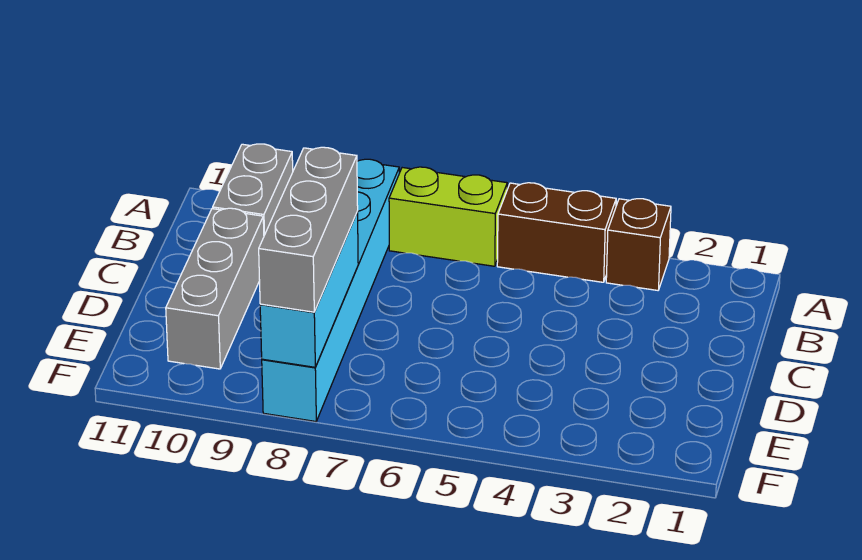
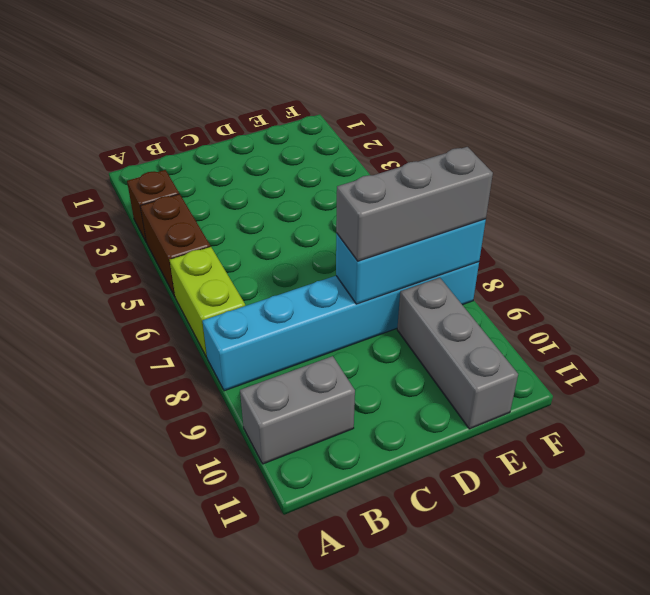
grey brick C10:E10 level 1 -> grey brick E9:E11 level 1

